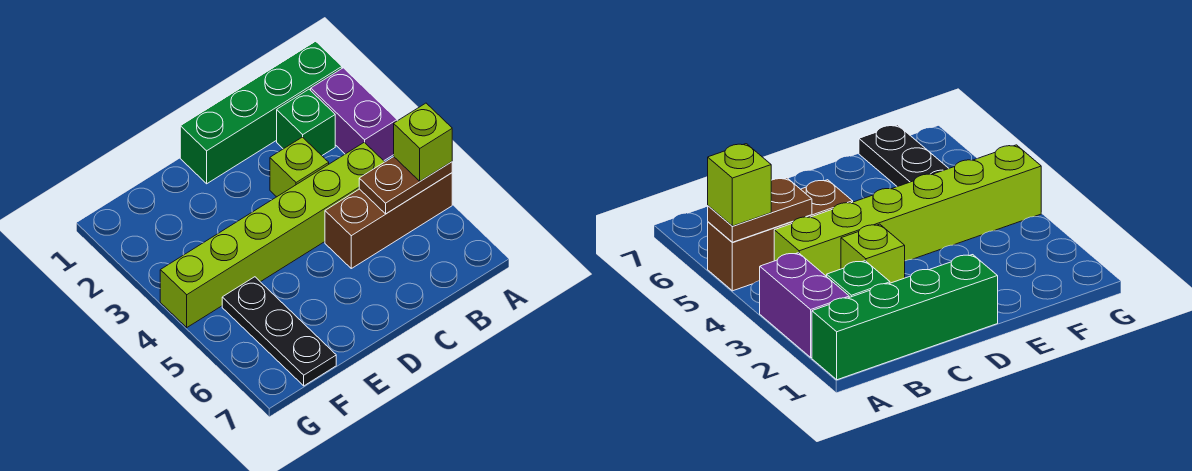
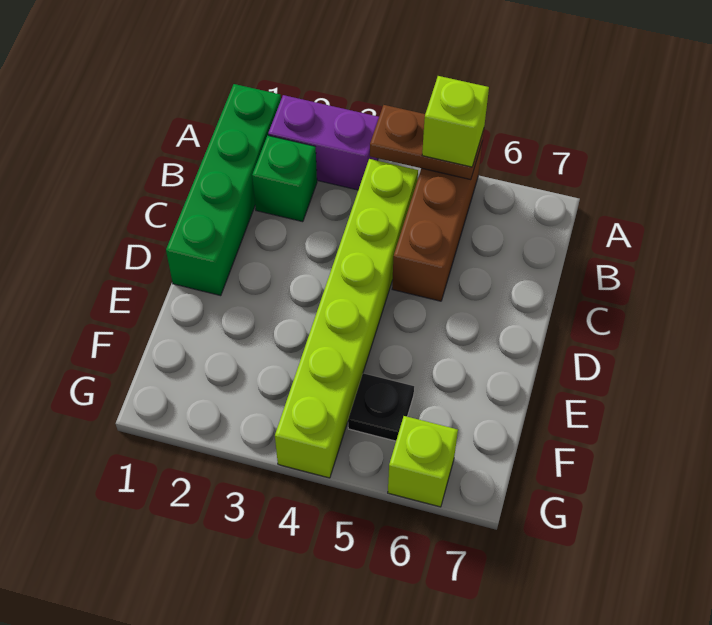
brown plate A5:B5 level 2 -> brown plate A4:A5 level 2
lime brick C3 level 1 -> lime brick G6 level 1
black plate F5:F7 level 1 -> black plate F5 level 1

